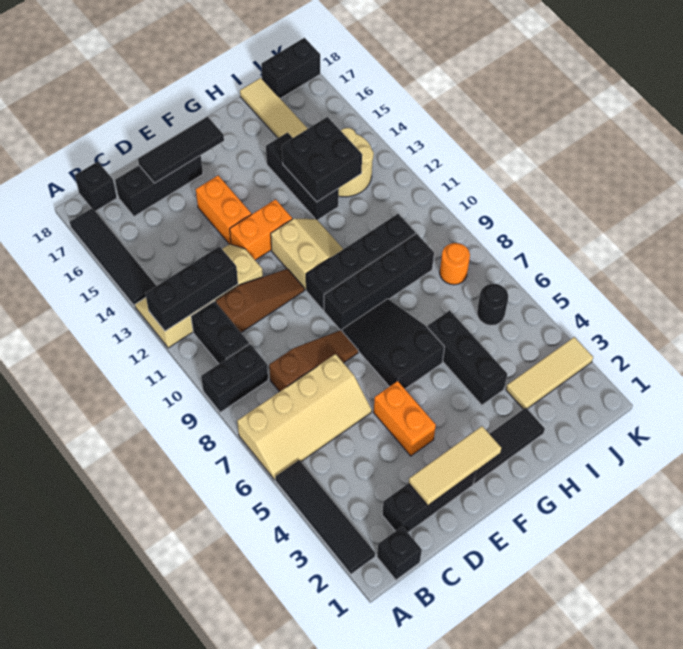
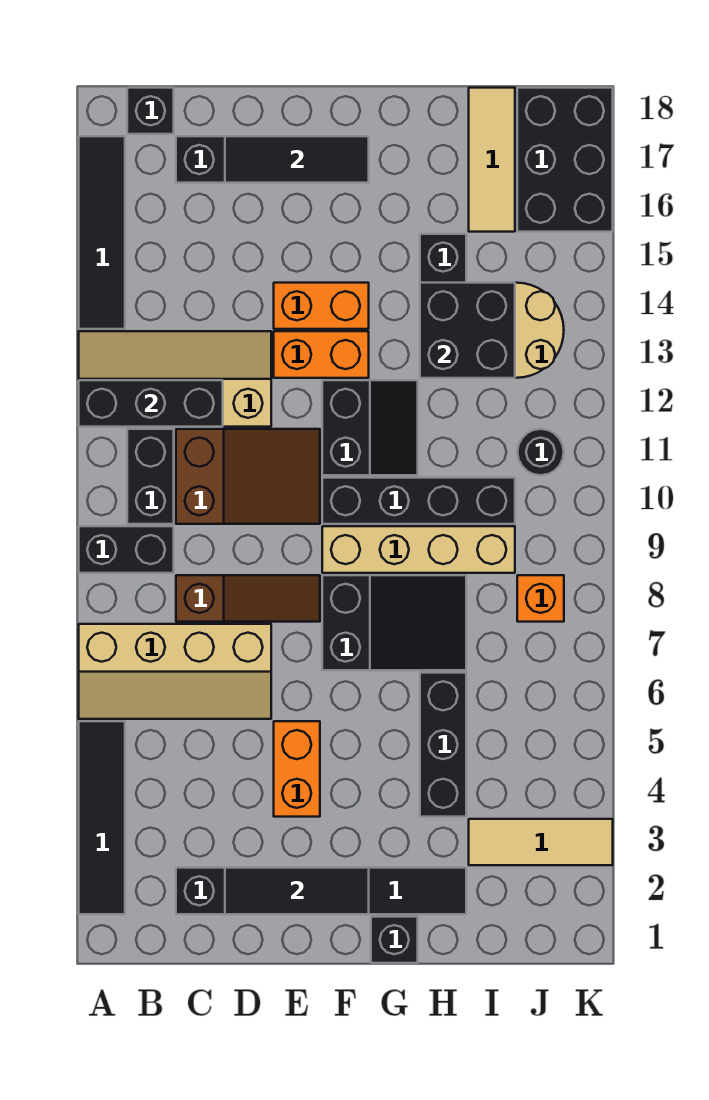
black brick B1 level 1 -> black brick G1 level 1
brown slope C11:E11 level 1 top C -> brown slope C10:E11 level 1 top C
tan tile D2:F2 level 2 -> black tile D2:F2 level 2
orange brick E14:E15 level 1 -> orange brick E14:F14 level 1
black slope F6:G8 level 1 top 6 -> black slope F7:H8 level 1 top F
black brick F9:I9 level 1 -> tan brick F9:I9 level 1
tan slope F11:G12 level 1 top F -> black slope F11:G12 level 1 top F
black round brick J6 level 1 -> black round brick J11 level 1
orange round brick J8 level 1 -> orange brick J8 level 1
black brick J18:K18 level 1 -> black brick J16:K18 level 1

